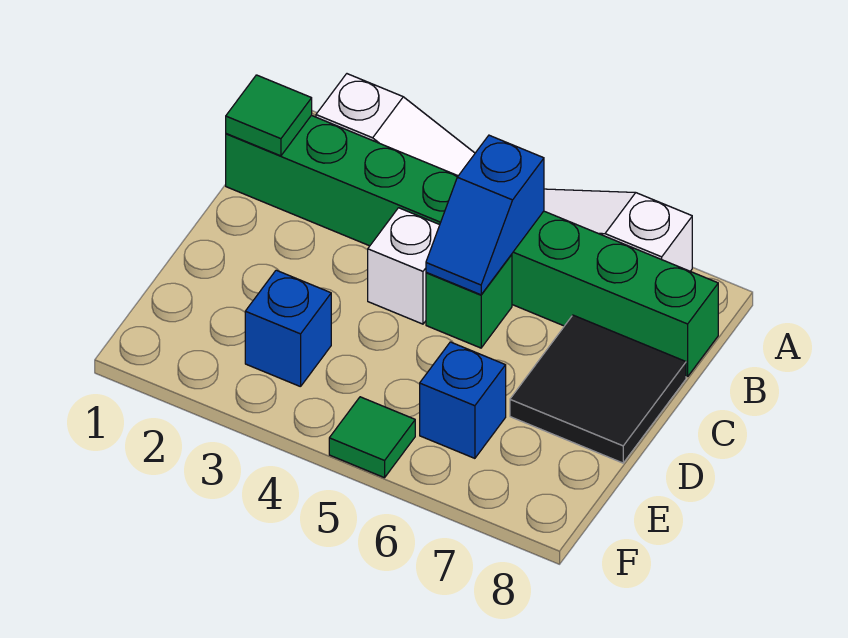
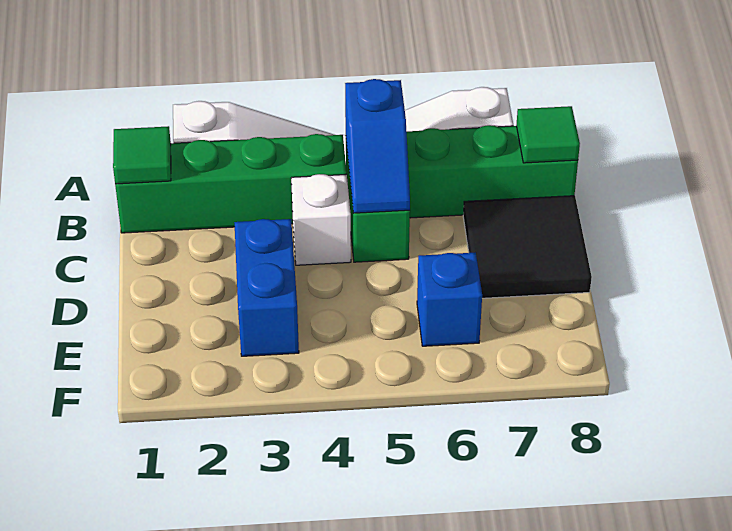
blue brick E3 level 1 -> blue brick D3:E3 level 1
green tile F5 level 1 -> green tile B8 level 2

